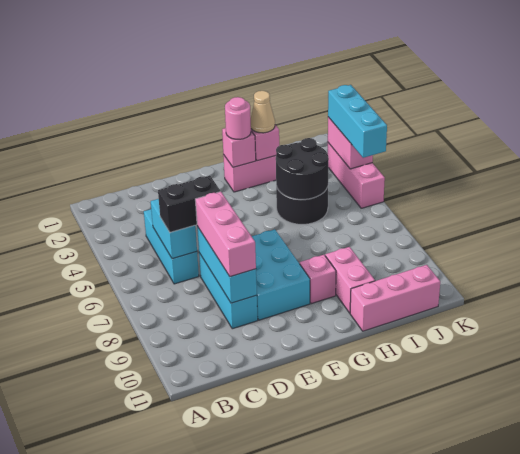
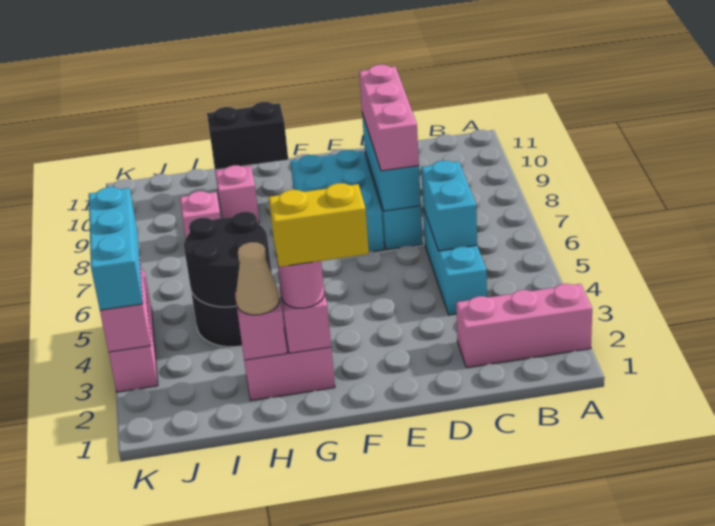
black brick C6:D6 level 3 -> black brick G10:H10 level 2
none -> yellow brick F2:G2 level 4
pink brick G9 level 1 -> pink brick I8 level 1
pink brick H11:J11 level 1 -> pink brick A2:C2 level 1

